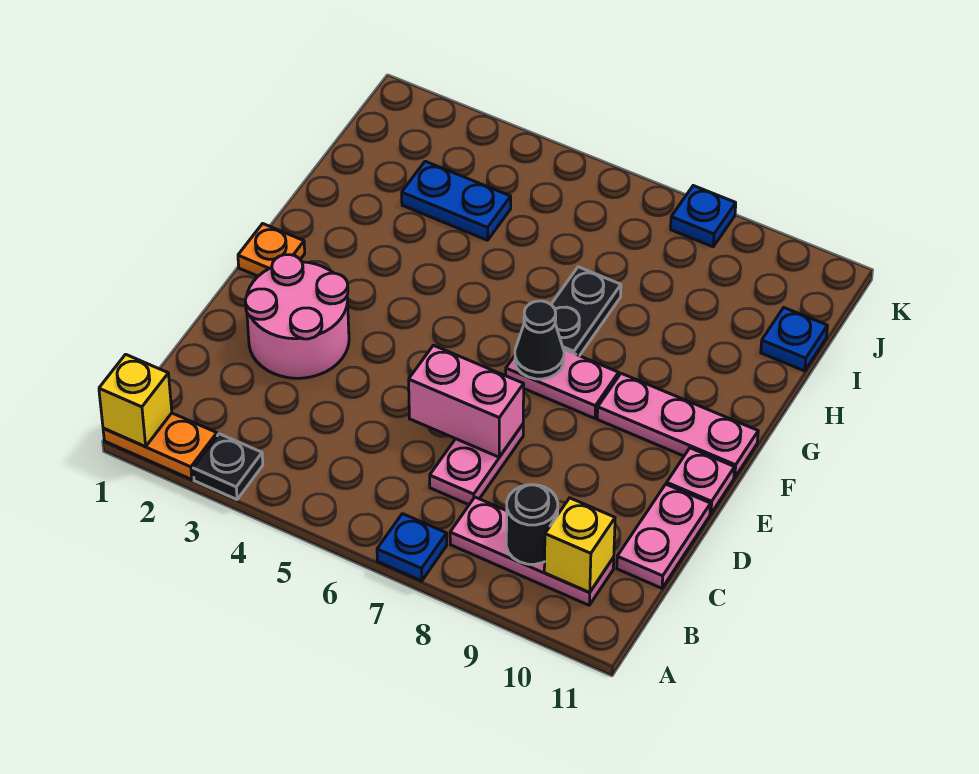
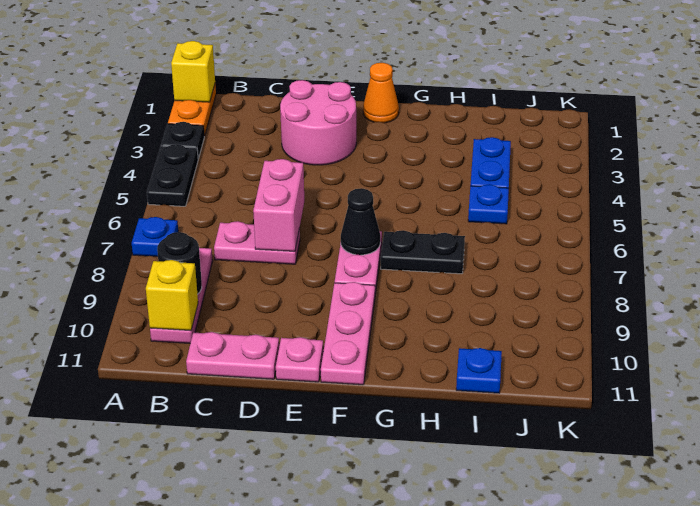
none -> black plate A4:A5 level 1
orange plate F1 level 1 -> orange cone F1 level 1
blue plate K8 level 1 -> blue plate I5 level 1

